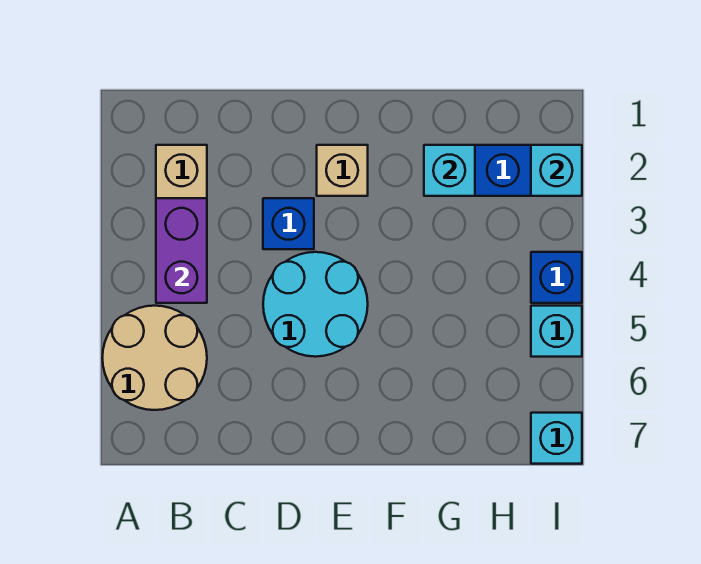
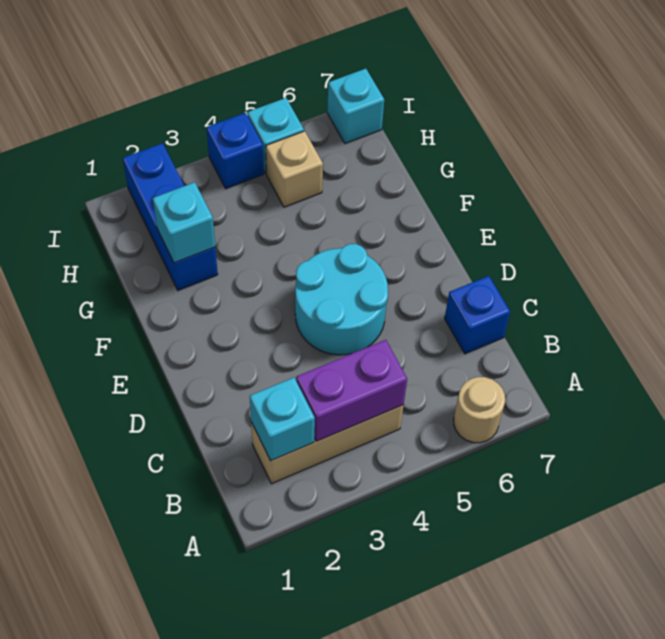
tan round brick A5:B6 level 1 -> tan round brick A6 level 1
blue brick D3 level 1 -> blue brick C7 level 1
tan brick E2 level 1 -> tan brick H5 level 1
cyan brick I2 level 2 -> cyan brick B2 level 2

